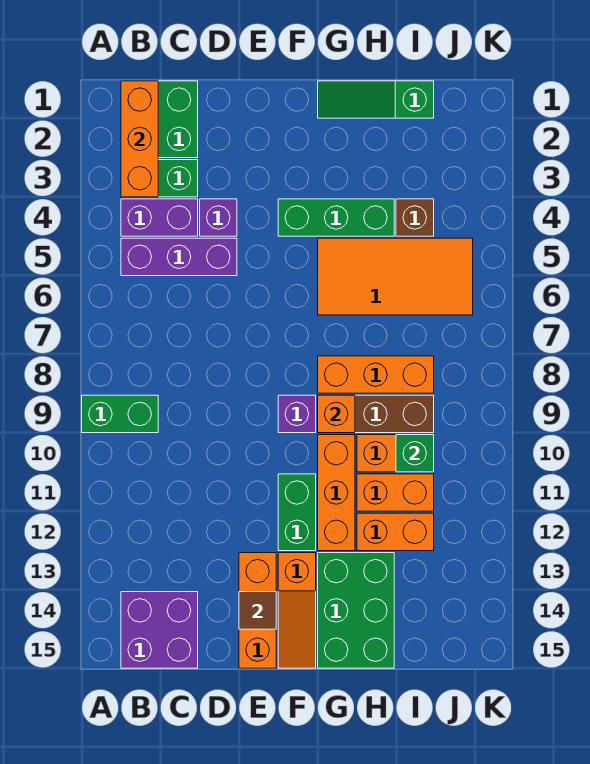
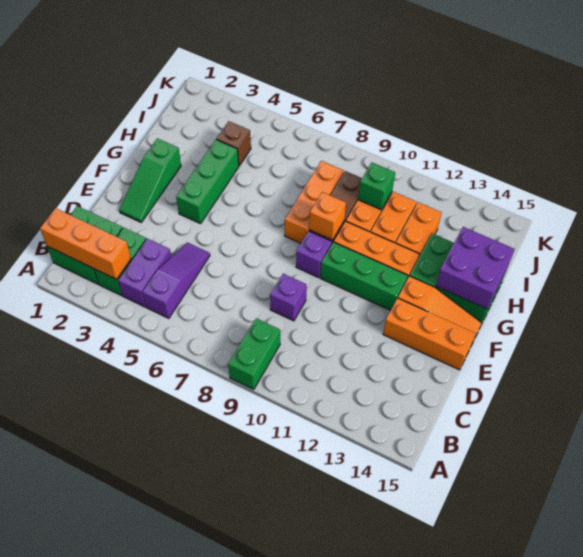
purple brick B5:D5 level 1 -> purple slope B5:D5 level 1 top B
purple brick B14:C15 level 1 -> purple brick G14:H15 level 2
purple brick D4 level 1 -> purple brick D9 level 1
brown tile E14 level 2 -> none
green brick F11:F12 level 1 -> green brick F10:F12 level 1
green slope G1:I1 level 1 top I -> green slope E2:G2 level 1 top G
orange tile G5:J6 level 1 -> none

